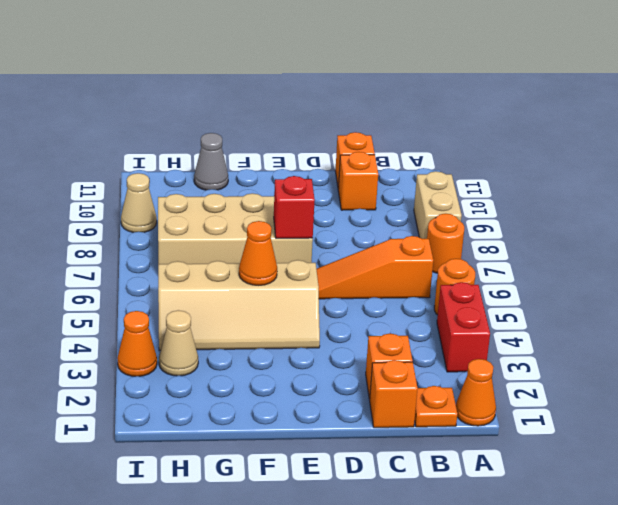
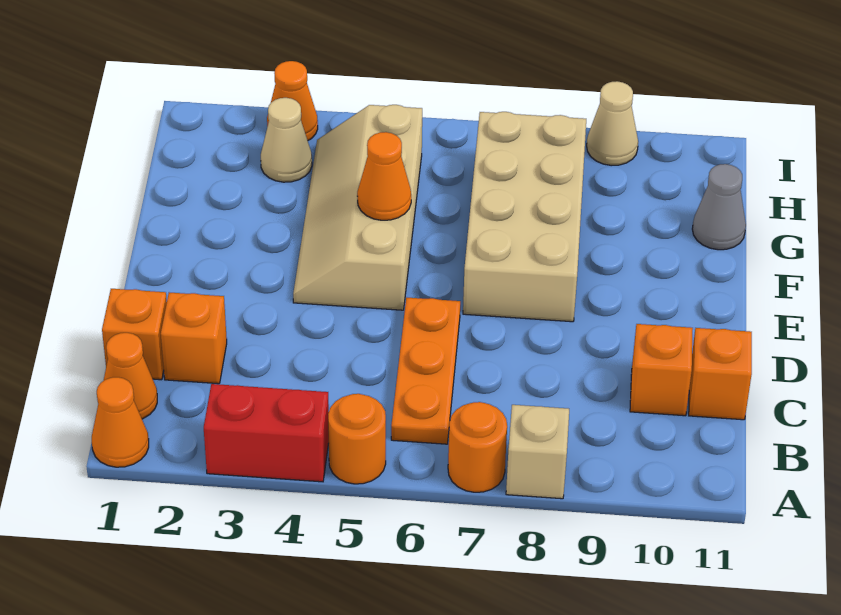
tan brick A8:A9 level 1 -> tan brick A8 level 1
orange plate B1 level 1 -> orange cone B1 level 1
orange slope B6:D6 level 1 top B -> orange plate B6:D6 level 1
red brick E7 level 2 -> none

